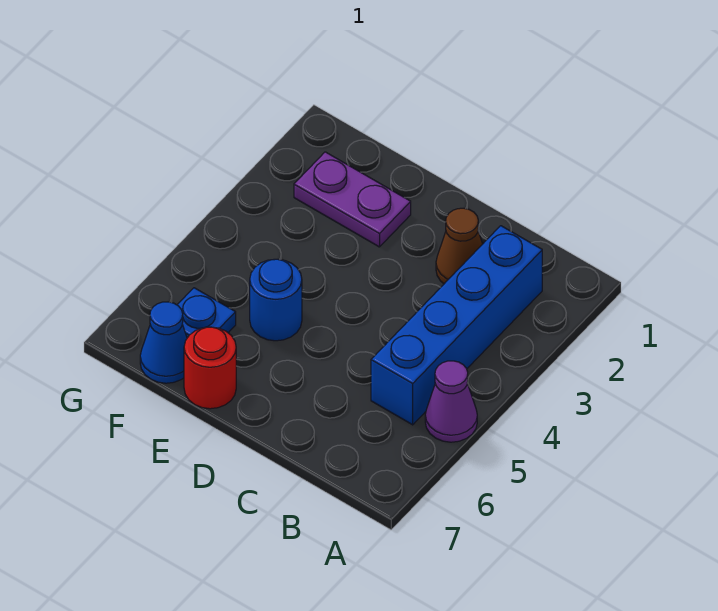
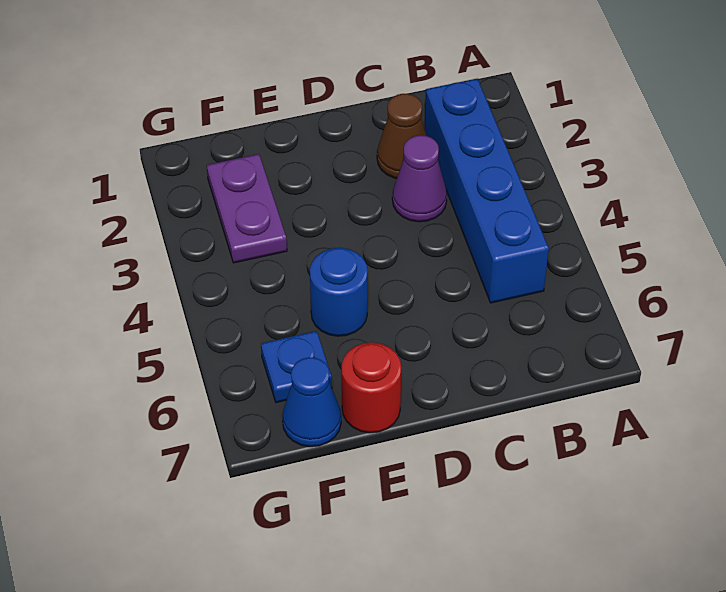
purple cone A5 level 1 -> purple cone C3 level 1
purple plate E2:F2 level 1 -> purple plate F2:F3 level 1

